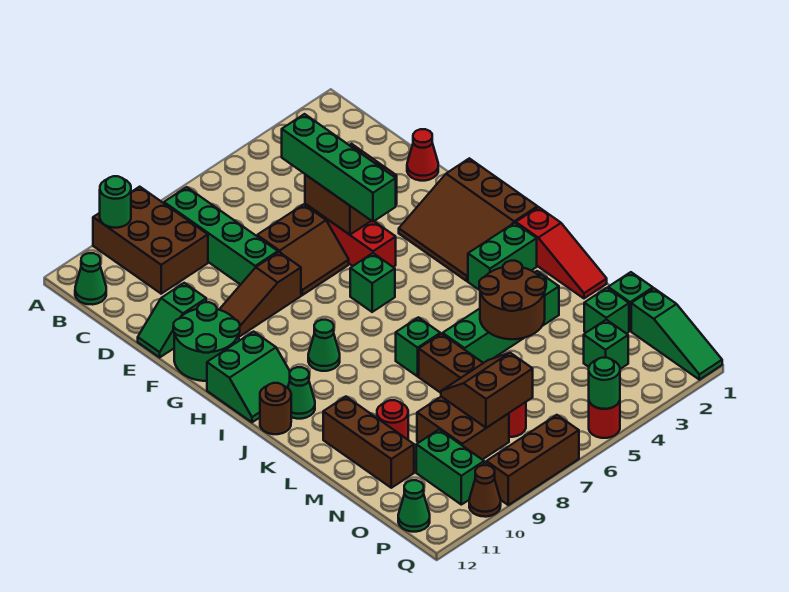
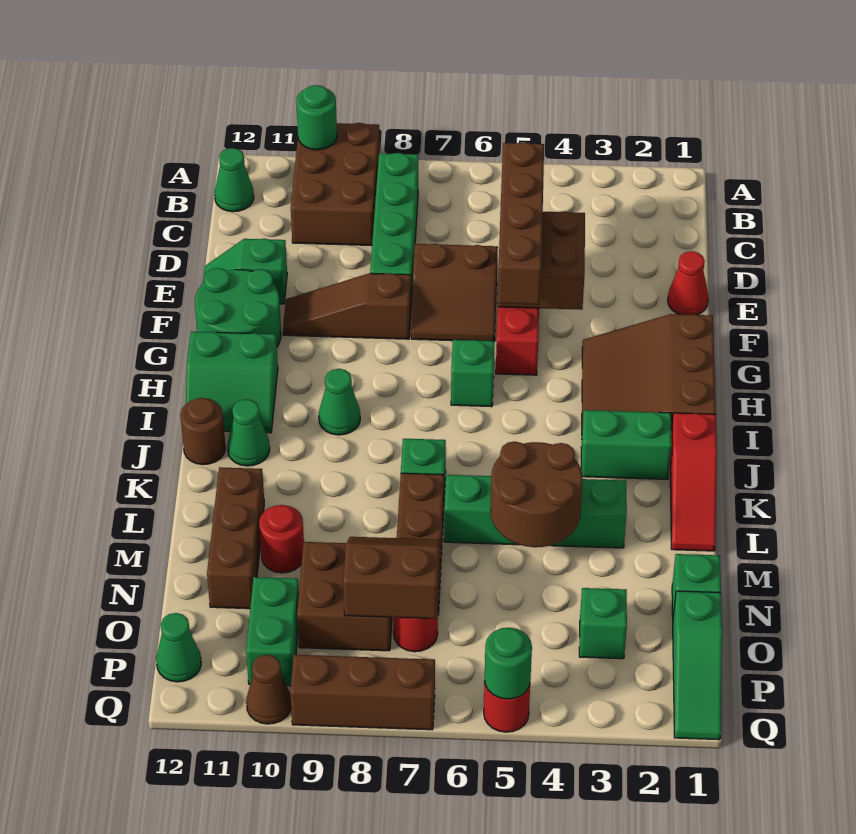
green brick D5:G5 level 3 -> brown brick D5:G5 level 3
green brick N2 level 1 -> none

